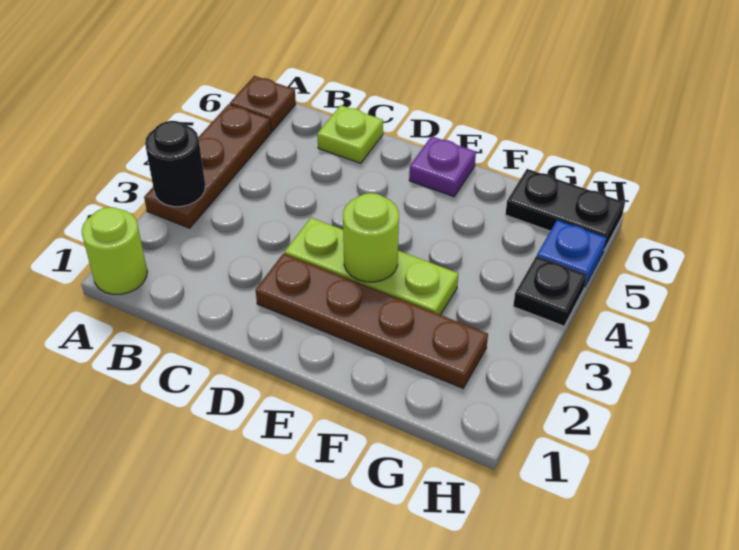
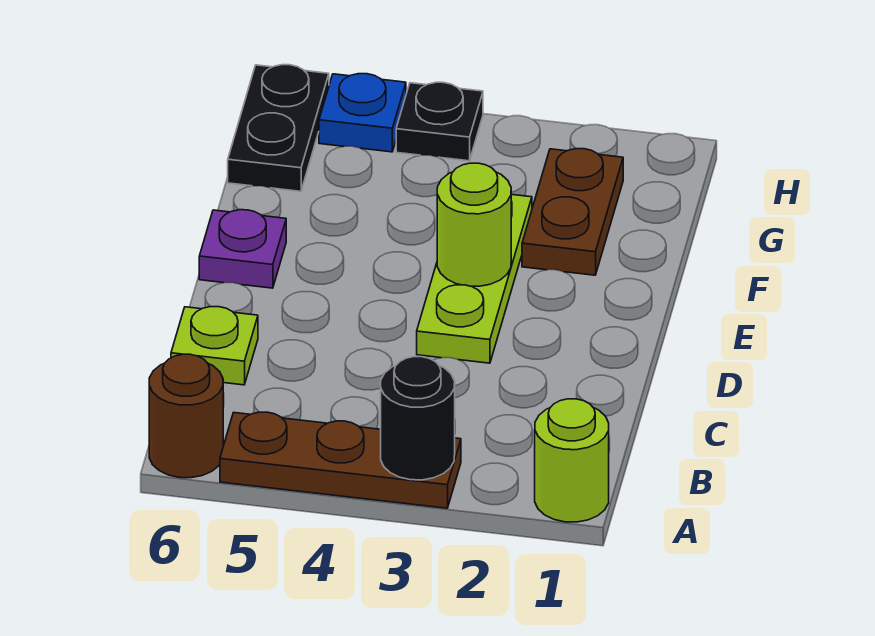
brown plate A6 level 1 -> brown round brick A6 level 1
brown plate D2:G2 level 1 -> brown plate F2:G2 level 1

